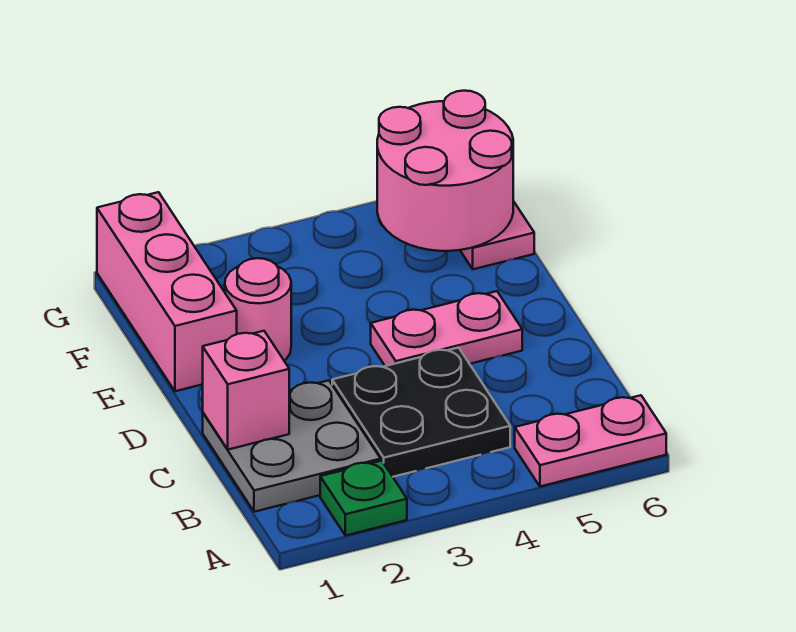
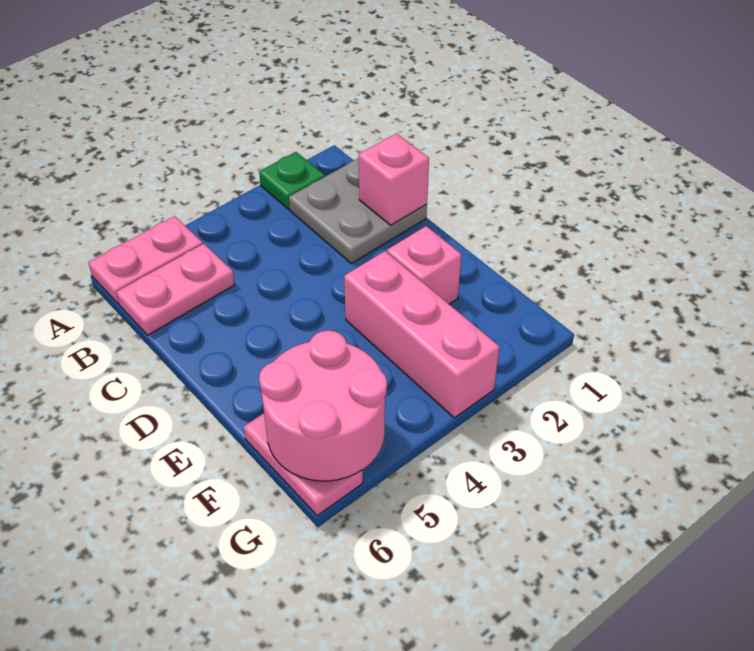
black plate B3:C4 level 1 -> none
pink plate D4:D5 level 1 -> pink plate B5:B6 level 1
pink brick E1:G1 level 1 -> pink brick E3:G3 level 1
pink round brick E2 level 1 -> pink brick E2 level 1

